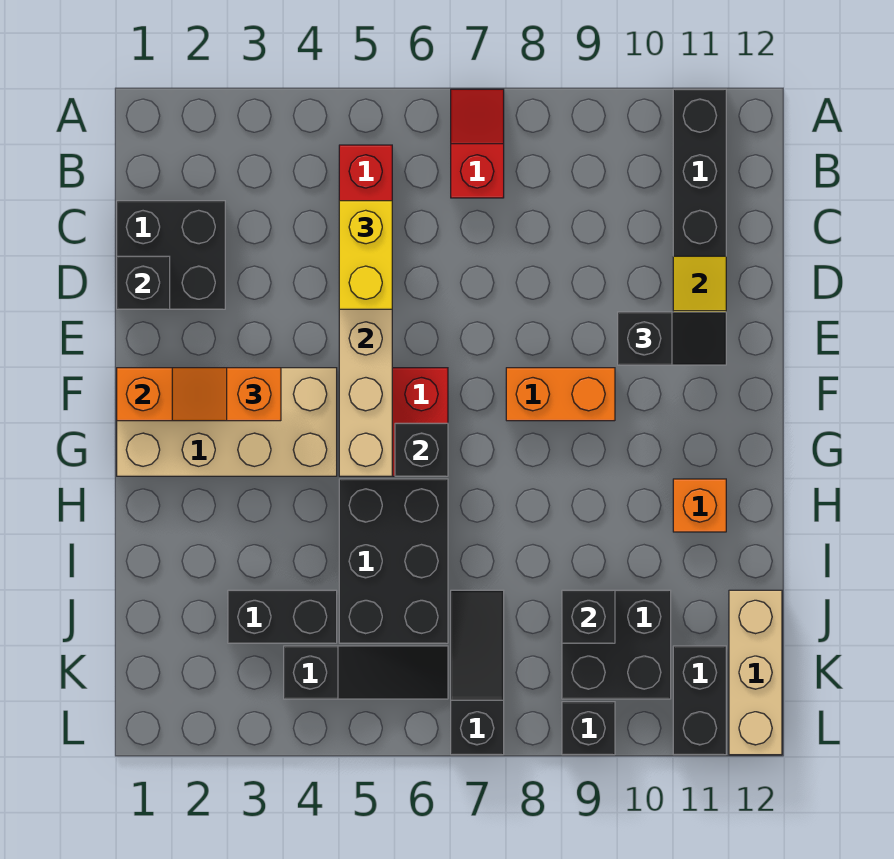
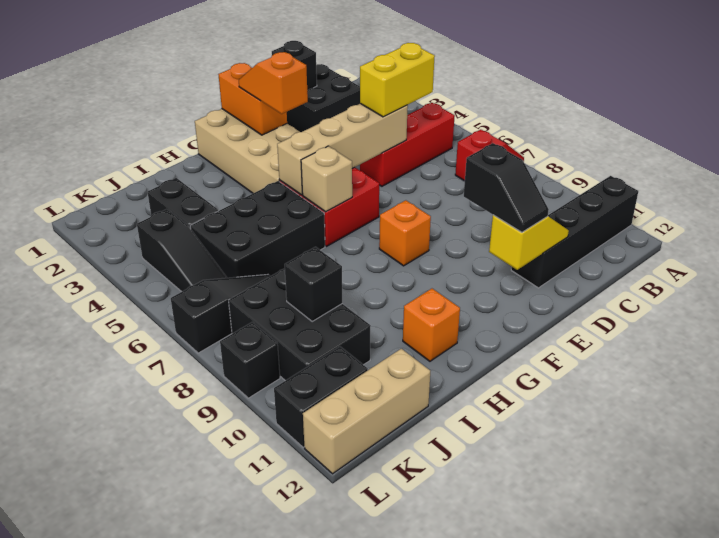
orange brick F8:F9 level 1 -> orange brick F8 level 1
black brick G6 level 2 -> tan brick G6 level 2
black brick J9:K10 level 1 -> black brick J8:K10 level 1

